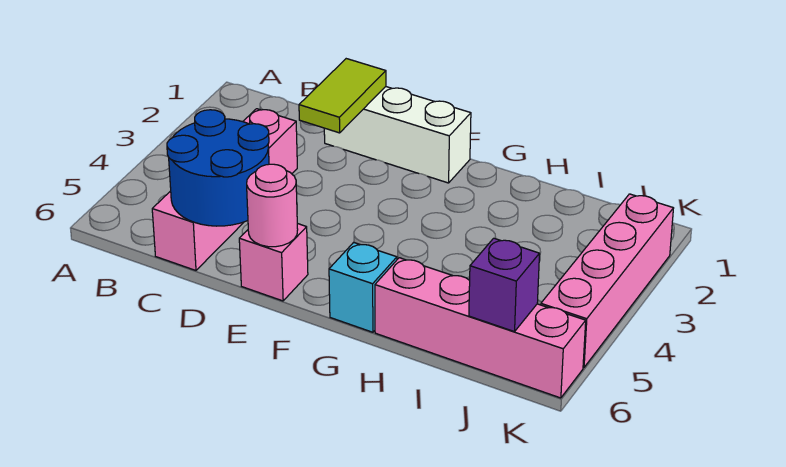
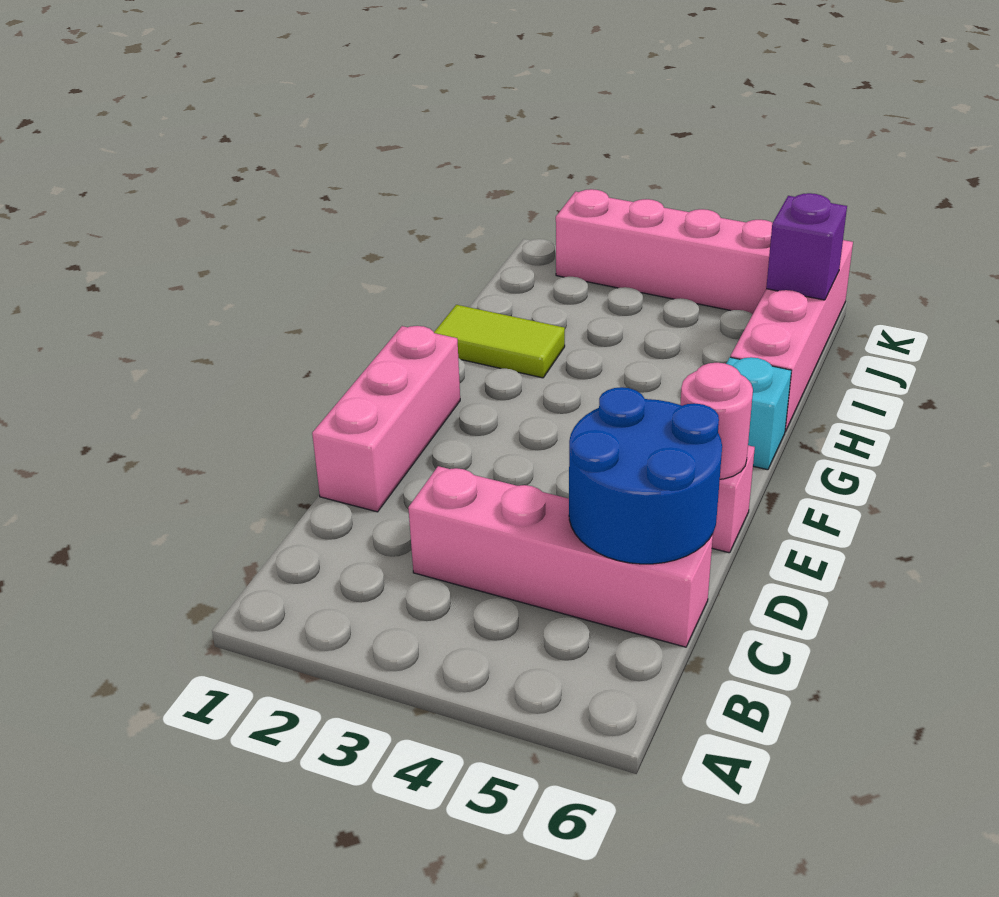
white brick D1:F1 level 1 -> pink brick D1:F1 level 1
lime tile D1:D2 level 2 -> lime tile H1:H2 level 1

